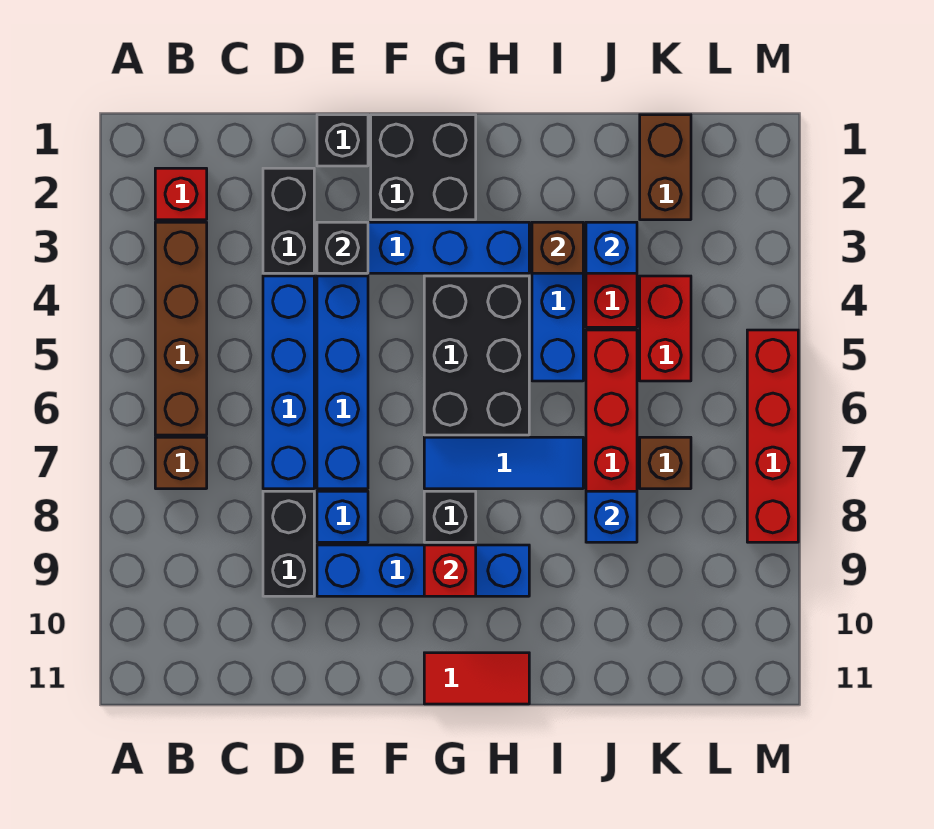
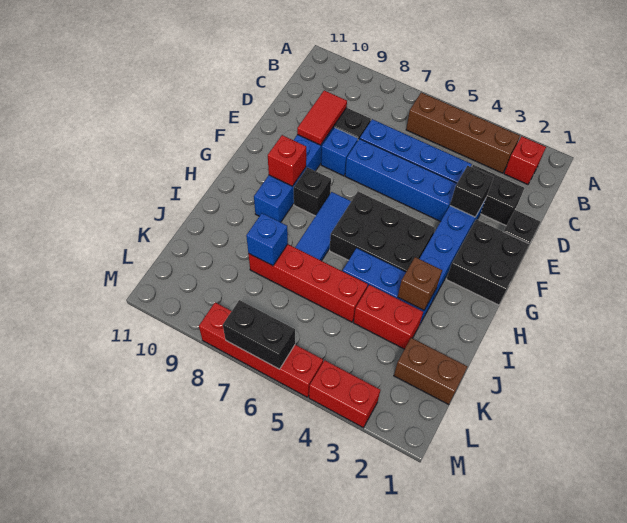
brown brick B7 level 1 -> none
red tile G11:H11 level 1 -> red tile D9:E9 level 2
blue brick J3 level 2 -> none
red brick K4:K5 level 1 -> red brick M3:M4 level 1
brown brick K7 level 1 -> none
none -> black brick M6:M7 level 2

